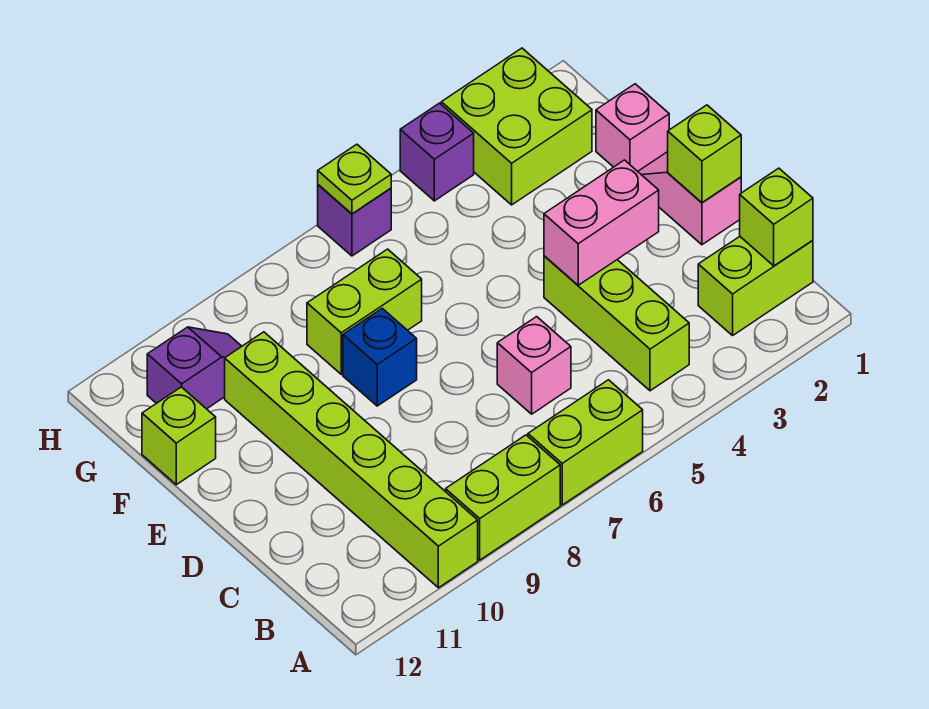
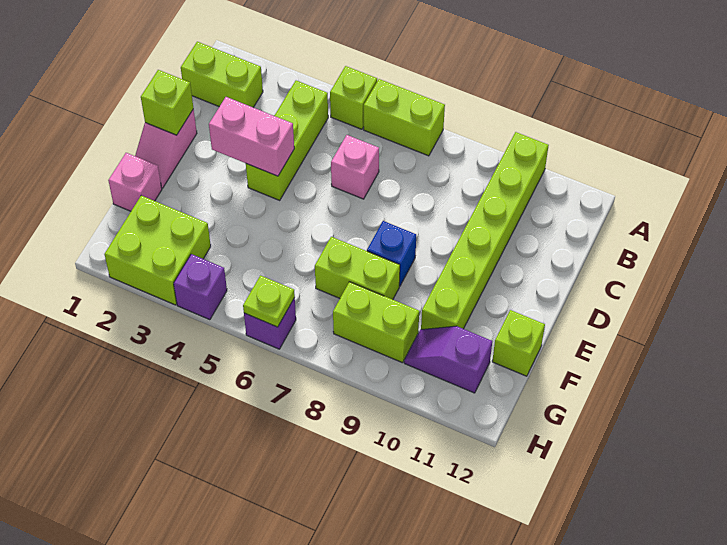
lime brick A8:A9 level 1 -> lime brick G8:G9 level 1
lime brick B1 level 2 -> lime brick A5 level 1

